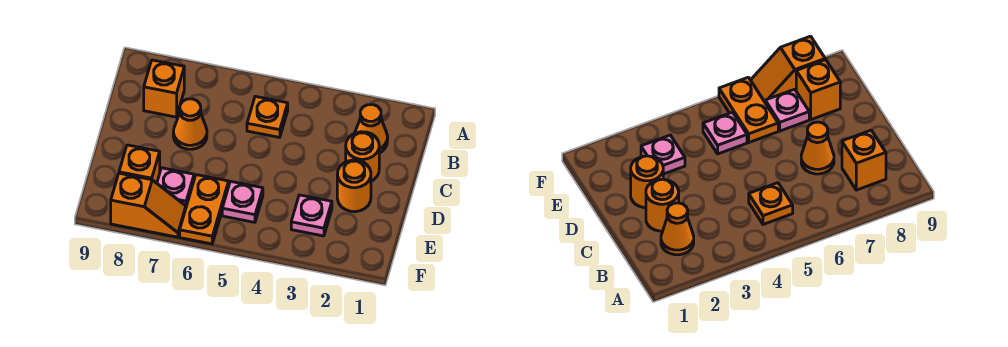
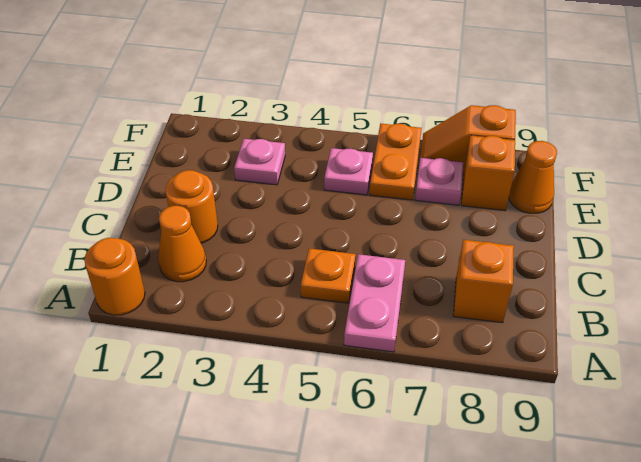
none -> pink plate A6:B6 level 1
orange cone C7 level 1 -> orange cone E9 level 1
orange round brick D2 level 1 -> orange round brick A1 level 1

